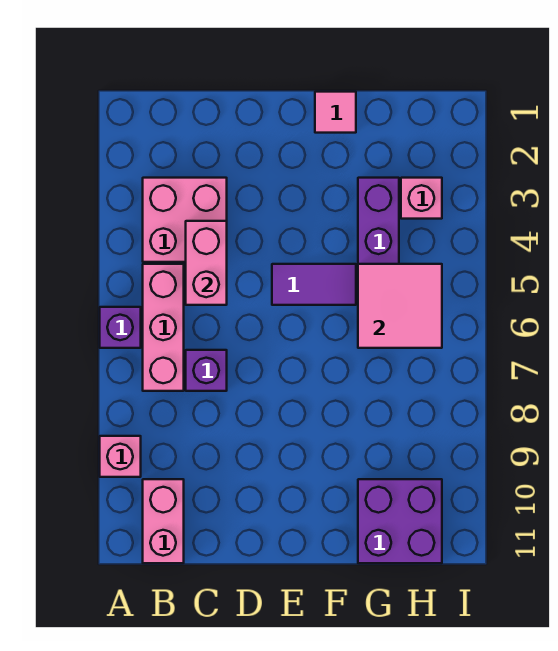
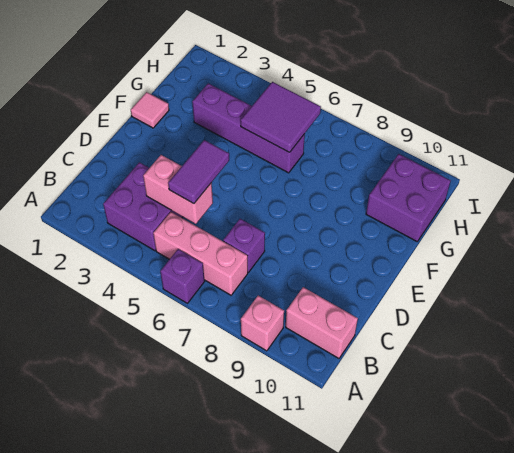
pink brick B3:C4 level 1 -> purple brick B3:C4 level 1
purple tile E5:F5 level 1 -> purple tile C5:D5 level 3
pink tile G5:H6 level 2 -> purple tile G5:H6 level 2
pink brick H3 level 1 -> none

